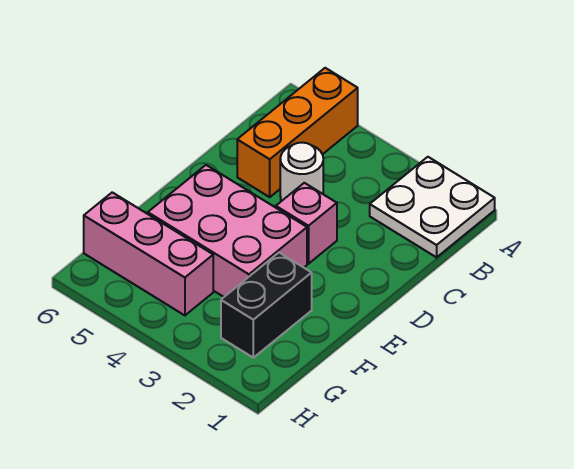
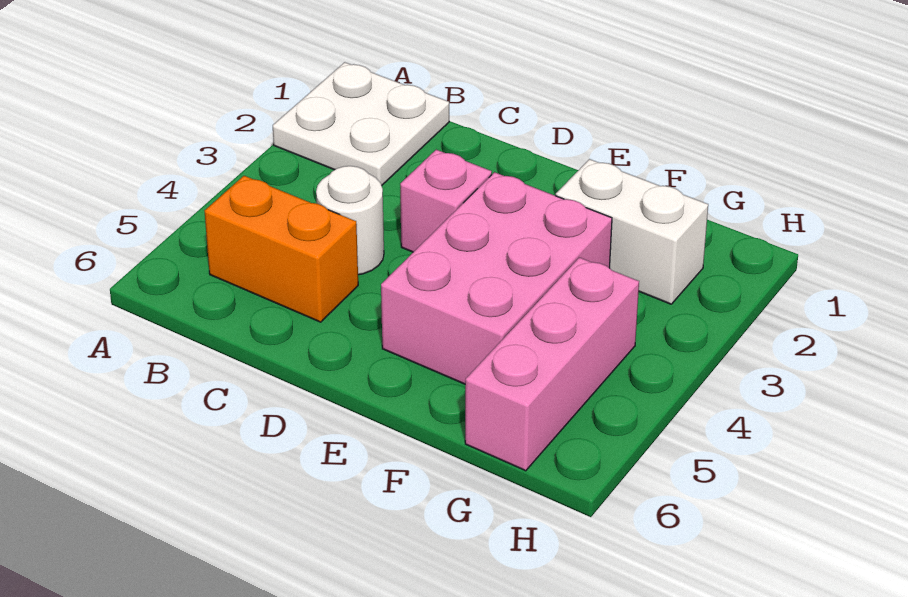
orange brick A5:C5 level 1 -> orange brick B5:C5 level 1
black brick F2:G2 level 1 -> white brick F2:G2 level 1

